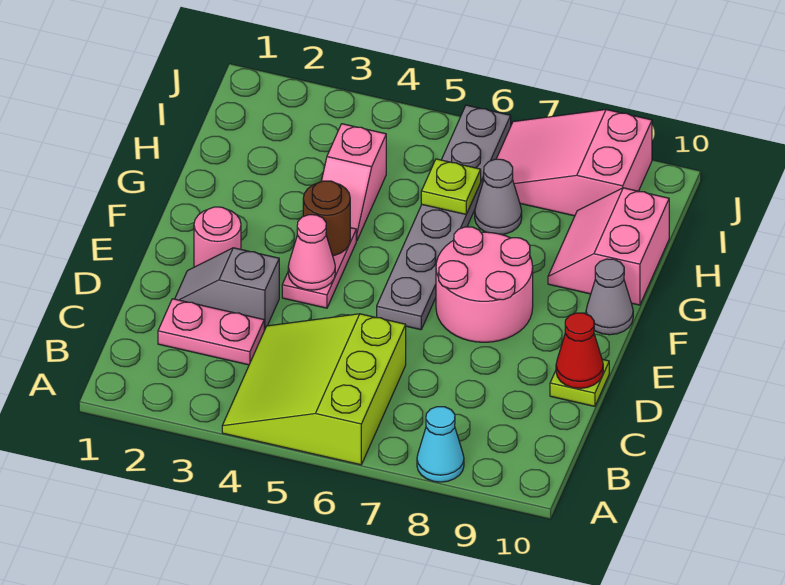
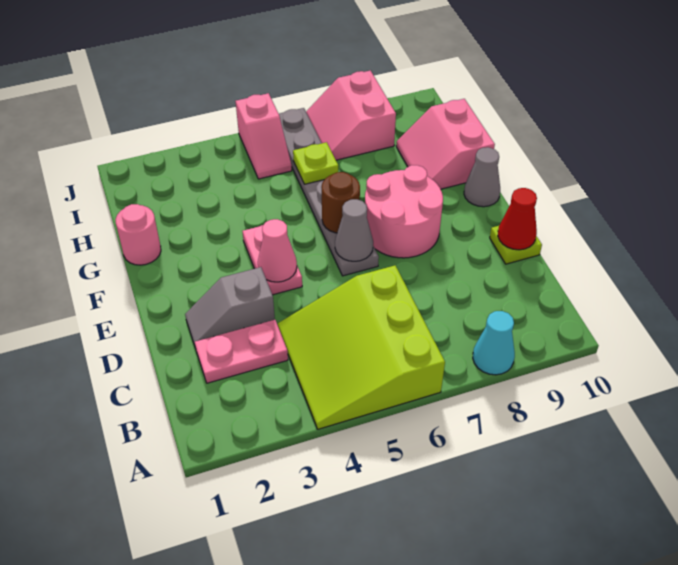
pink round brick E2 level 1 -> pink round brick G1 level 1
brown round brick F4 level 2 -> brown round brick F6 level 2
pink slope G4:H4 level 1 top H -> pink slope I5:J5 level 1 top J
grey cone H7 level 1 -> grey cone E6 level 2
pink slope I7:J9 level 1 top 9 -> pink slope I7:J8 level 1 top 8

